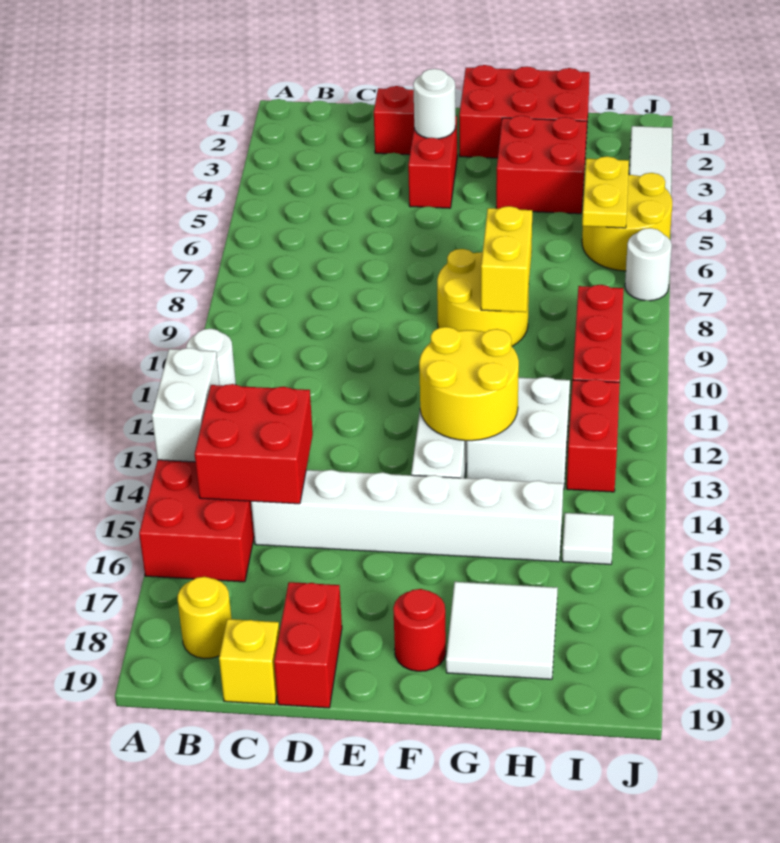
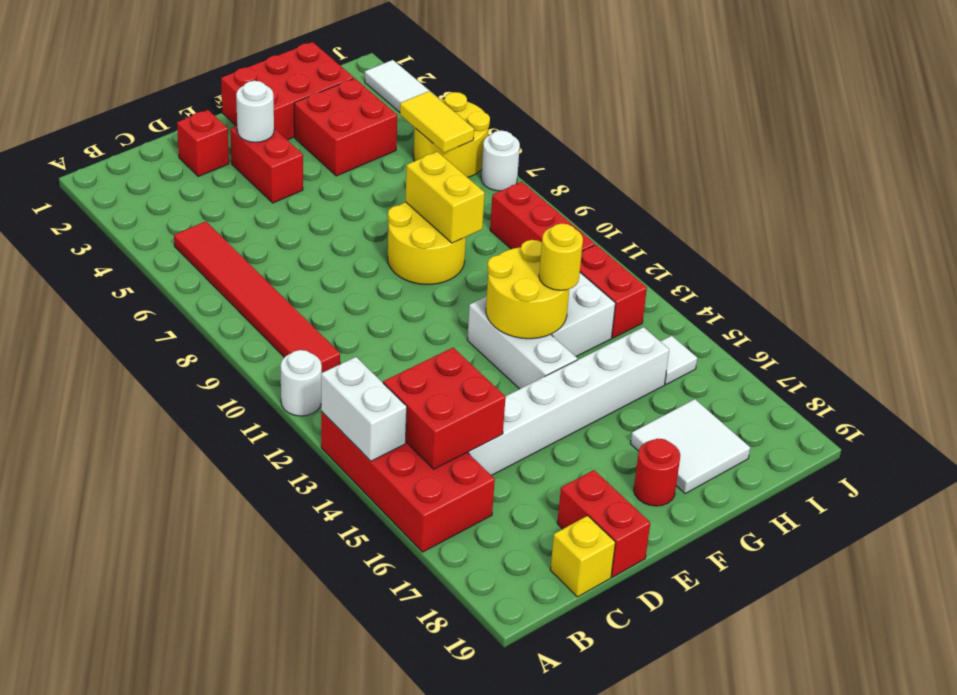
none -> red tile B5:B10 level 1
yellow round brick B18 level 1 -> yellow round brick G13 level 3
yellow plate I5:I6 level 2 -> yellow tile I5:I6 level 2

